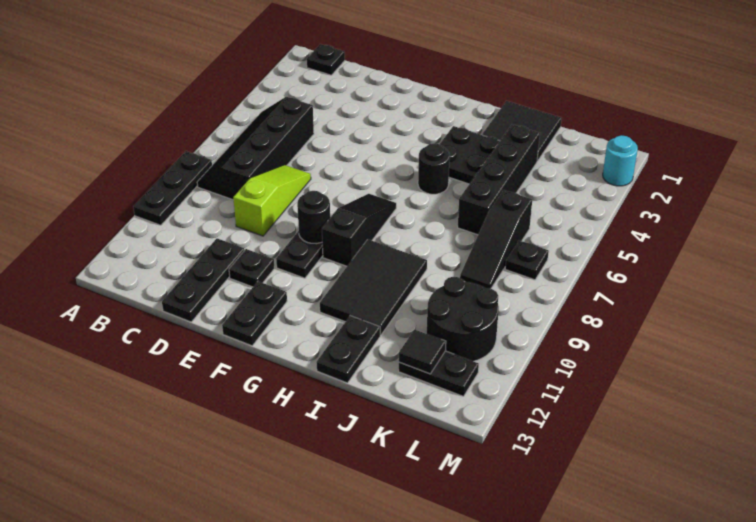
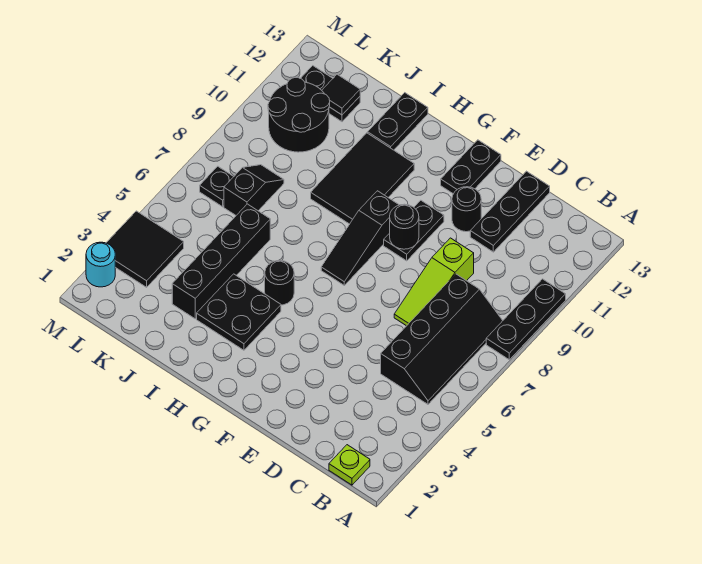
black plate B1 level 1 -> lime plate B1 level 1
black plate E11 level 1 -> black round brick E11 level 1
black tile I1:J2 level 1 -> black tile L3:M4 level 1
black slope K6:K8 level 1 top 6 -> black slope K7:K8 level 1 top 7

